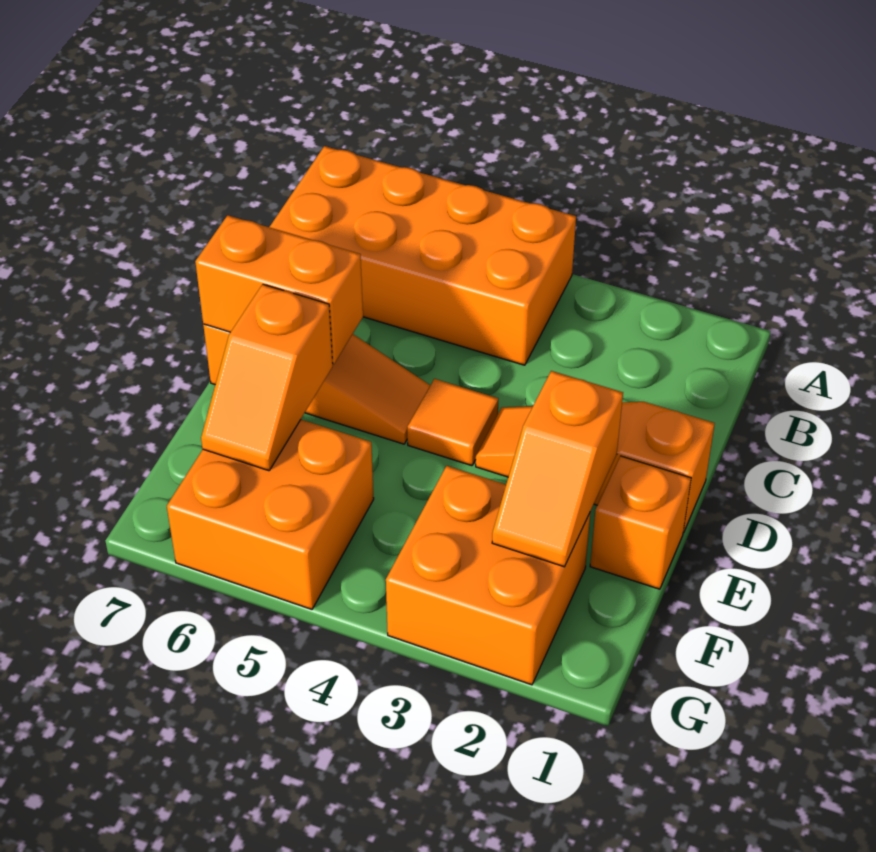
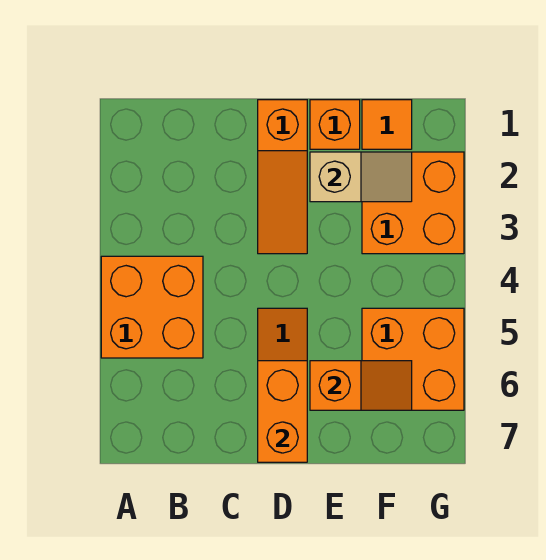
orange brick A4:B7 level 1 -> orange brick A4:B5 level 1
orange tile D4 level 1 -> orange tile F1 level 1
orange slope E2:F2 level 2 top E -> tan slope E2:F2 level 2 top E

